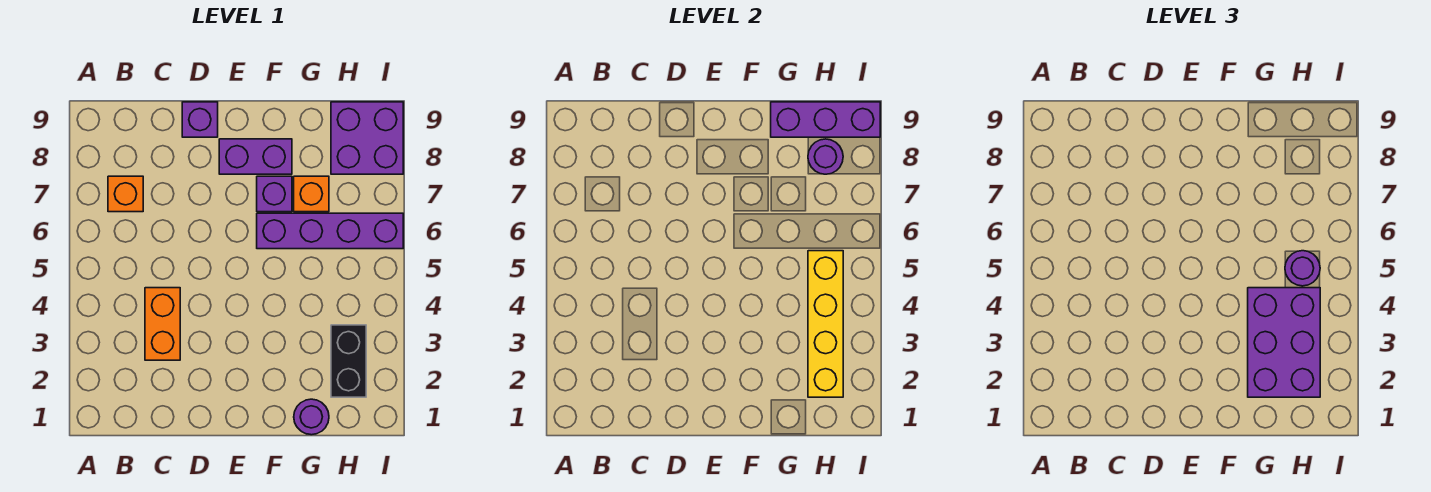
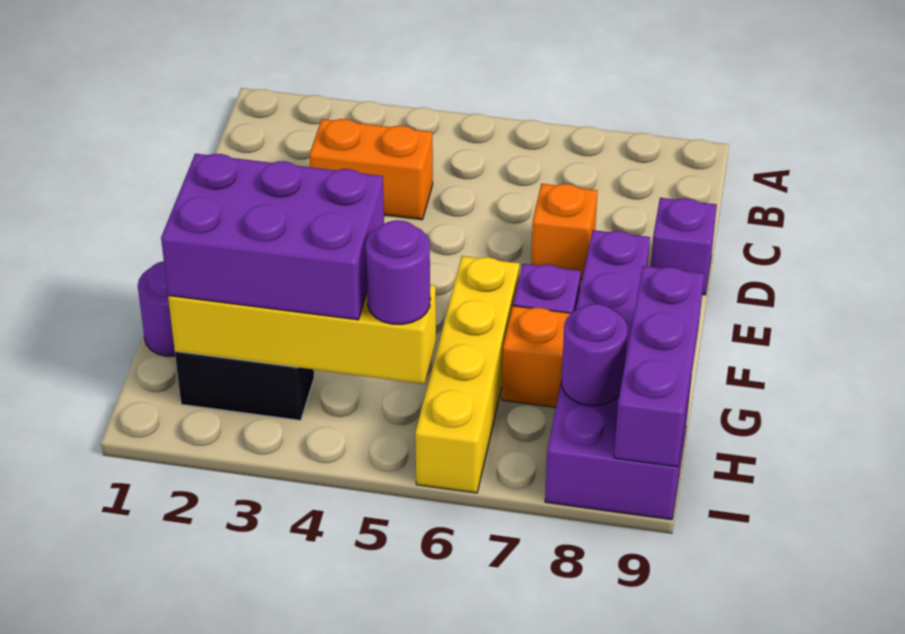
orange brick B7 level 1 -> orange brick D7 level 1
purple brick F6:I6 level 1 -> yellow brick F6:I6 level 1

